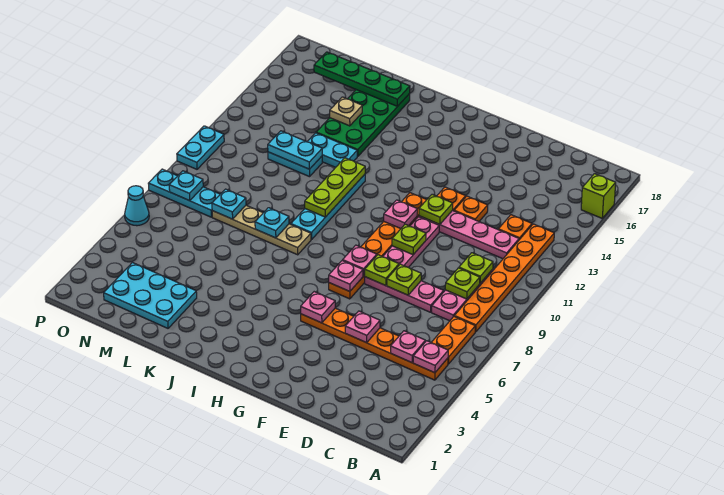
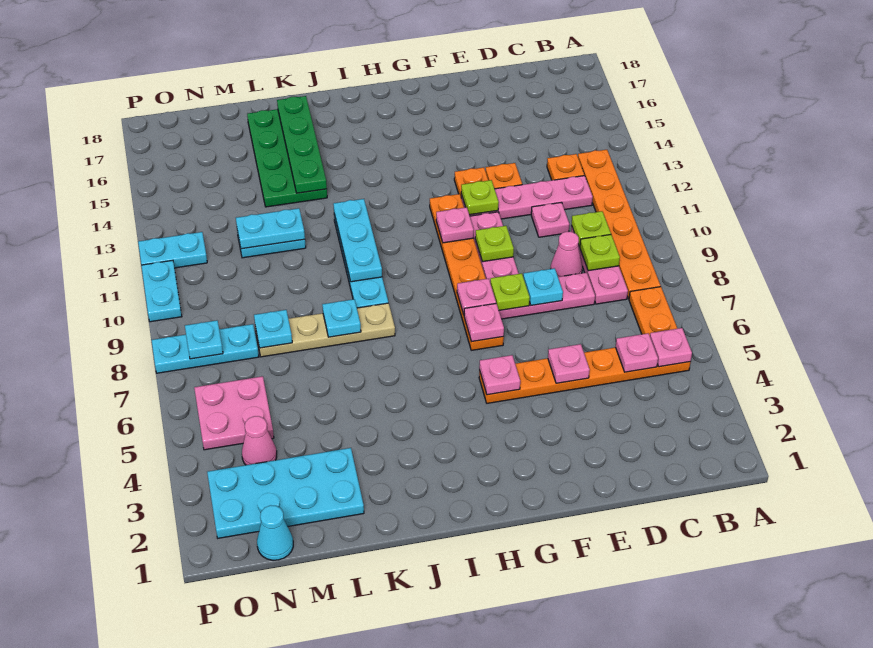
lime brick A16 level 1 -> none
none -> pink cone D9 level 1
none -> pink plate D11 level 1
lime plate E8 level 2 -> cyan plate E8 level 2
lime plate J10:J12 level 2 -> cyan plate J10:J12 level 2
cyan plate K13:L13 level 1 -> cyan plate O12:P12 level 1
green plate K17:N17 level 2 -> green plate K14:K17 level 2
cyan plate L2:N3 level 1 -> cyan plate L2:O3 level 1
tan plate L15 level 2 -> none
none -> pink cone N4 level 1
none -> pink plate N5:O6 level 1
cyan cone P6 level 1 -> cyan cone N1 level 1

